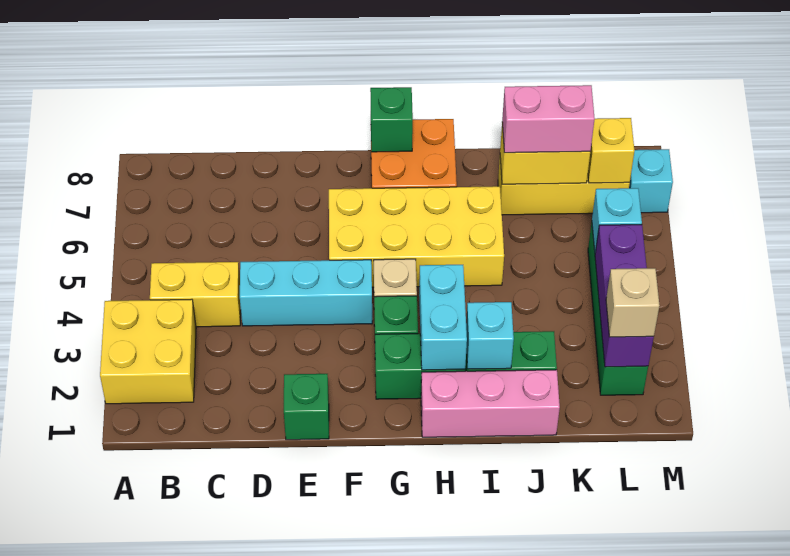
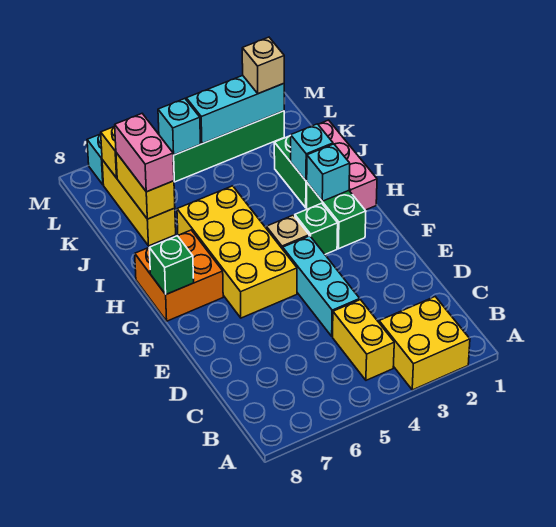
green brick E1 level 1 -> none
cyan brick H2:H3 level 2 -> cyan brick H2 level 2
purple brick L2:L4 level 2 -> cyan brick L2:L4 level 2

